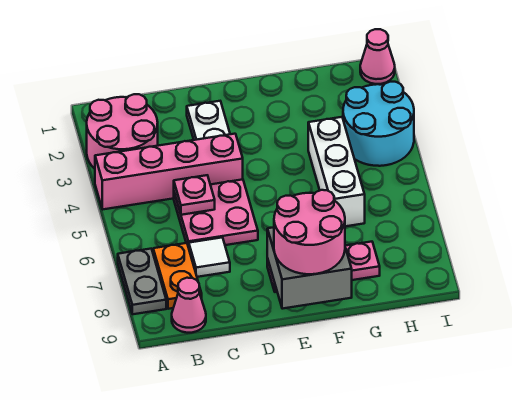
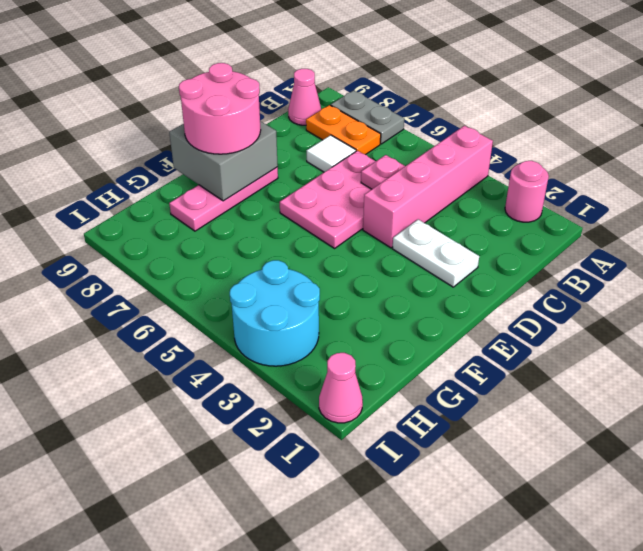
pink round brick A2:B3 level 1 -> pink round brick A2 level 1
pink plate C5:D6 level 1 -> pink plate C5:E6 level 1
white brick G4:G6 level 1 -> none

